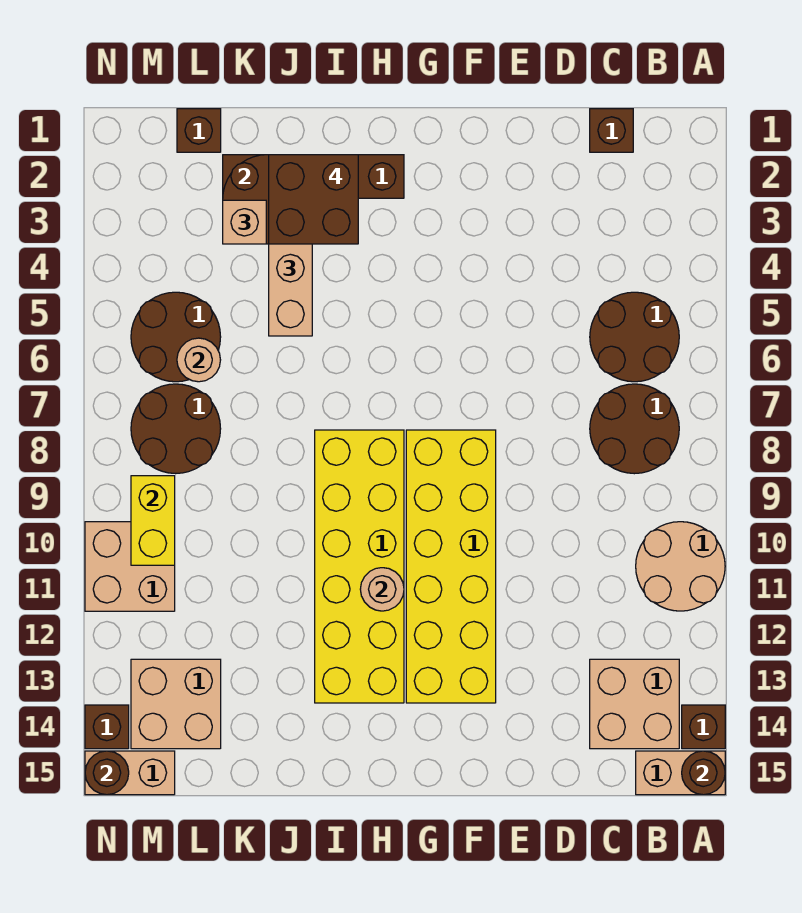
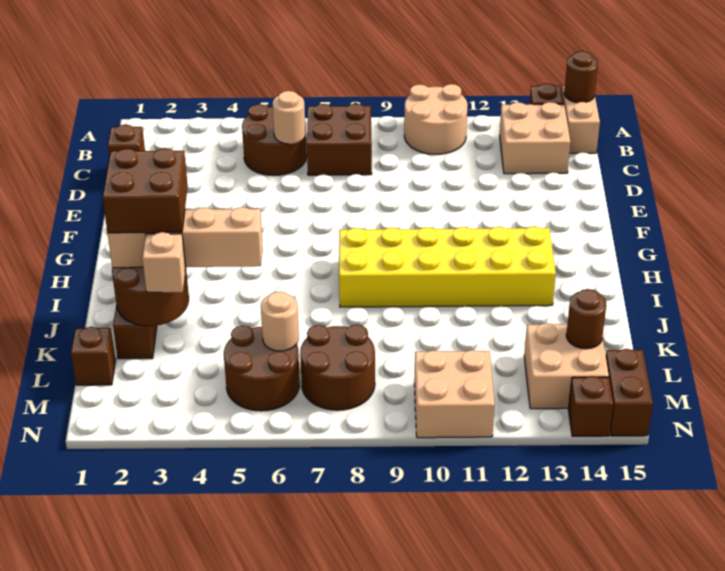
brown round brick B7:C8 level 1 -> brown brick B7:C8 level 1
yellow brick F8:G13 level 1 -> none
tan round brick H11 level 2 -> tan round brick C6 level 2
yellow brick M9:M10 level 2 -> none
tan brick M15:N15 level 1 -> brown brick M15:N15 level 1
brown round brick N15 level 2 -> brown round brick L14 level 2

